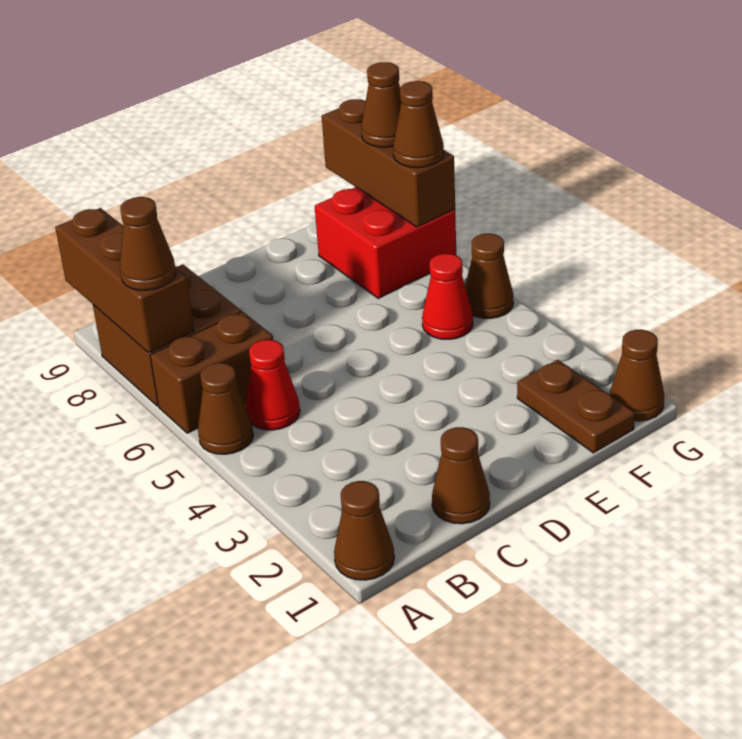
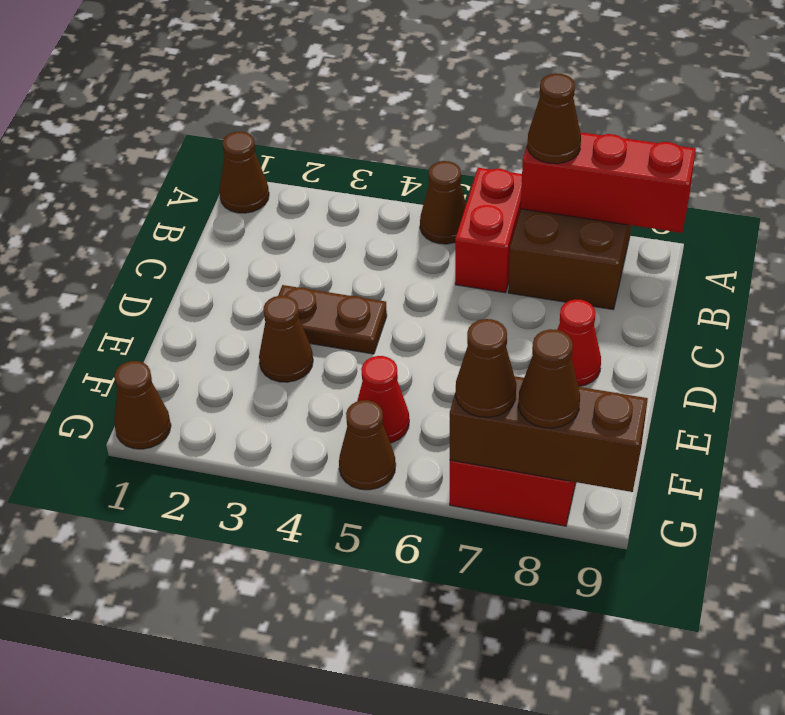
brown brick A6:B6 level 1 -> red brick A6:B6 level 1
brown brick A7:A9 level 2 -> red brick A7:A9 level 2
red cone B5 level 1 -> red cone D8 level 1
brown cone C1 level 1 -> brown cone E3 level 1
brown plate F1:F2 level 1 -> brown plate D3:D4 level 1

